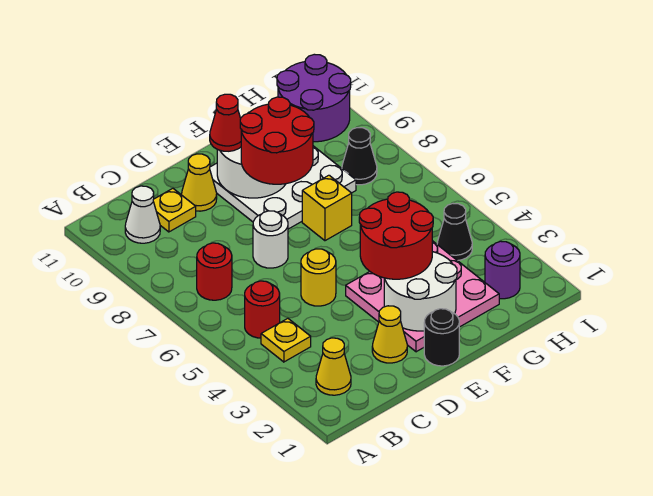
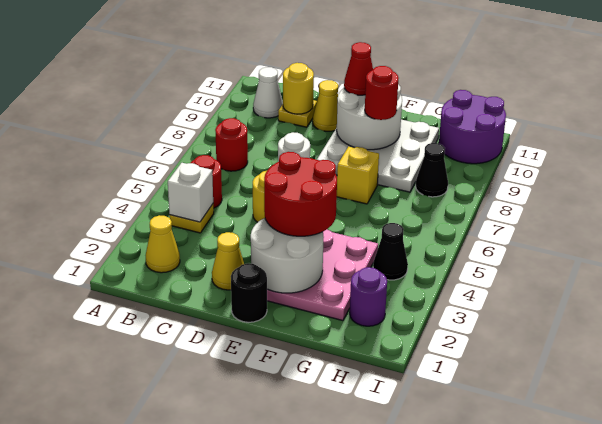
none -> white brick B4 level 2
none -> yellow round brick C10 level 2
red round brick E8:F9 level 3 -> red round brick F9 level 3

